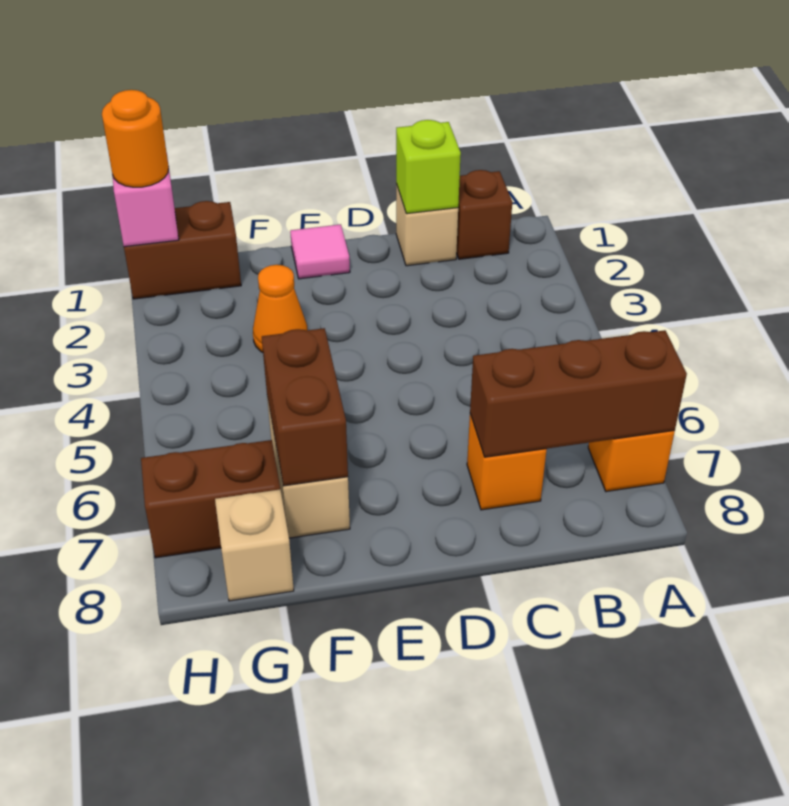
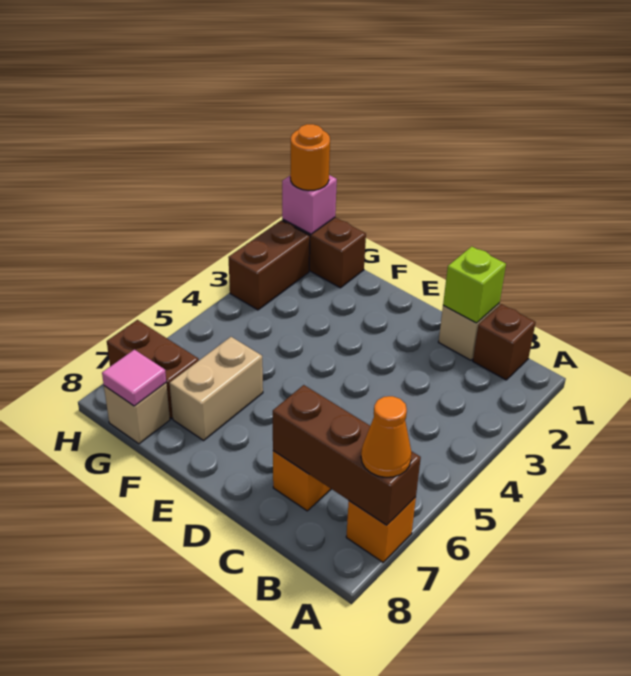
pink tile E1 level 1 -> pink tile G8 level 2
orange cone F3 level 1 -> orange cone A7 level 3
brown brick F6:F7 level 2 -> brown brick H2:H3 level 1

